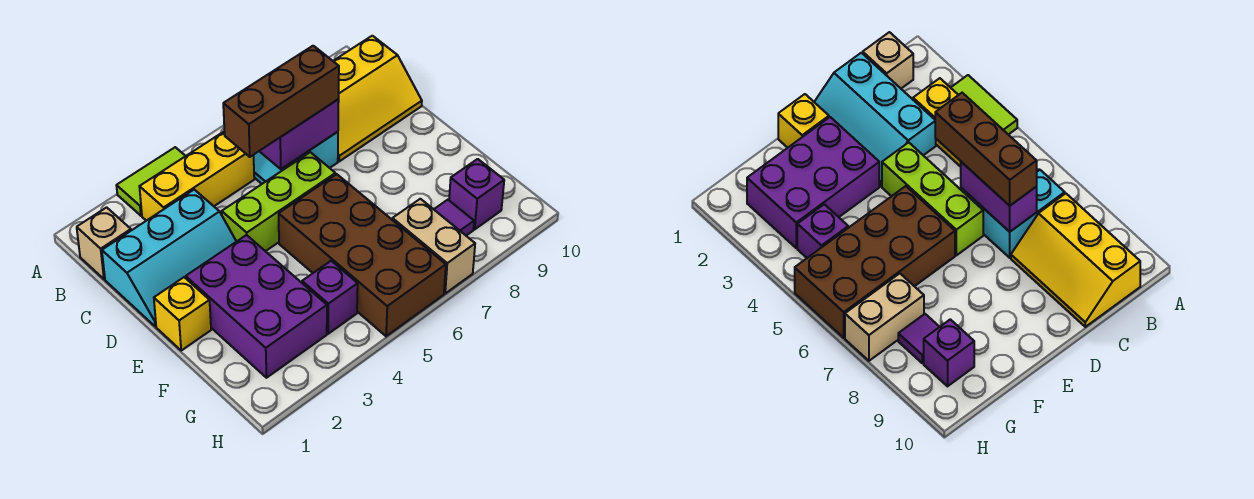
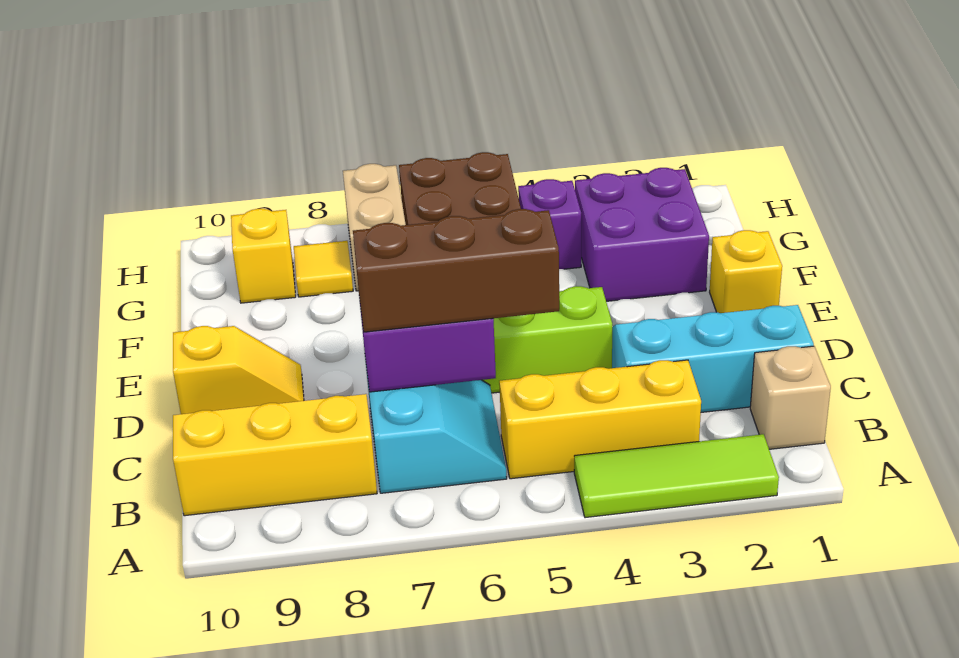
lime tile A3:A4 level 1 -> lime tile A2:A4 level 1
none -> yellow slope D9:D10 level 1 top 10
purple brick E2:G3 level 1 -> purple brick F2:G3 level 1
purple tile G8 level 1 -> yellow tile G8 level 1
purple brick G9 level 1 -> yellow brick G9 level 1

